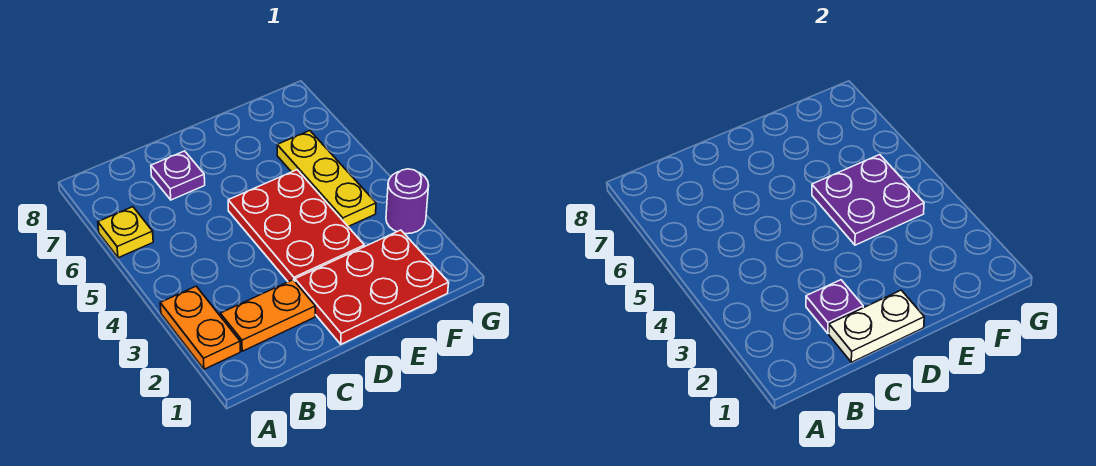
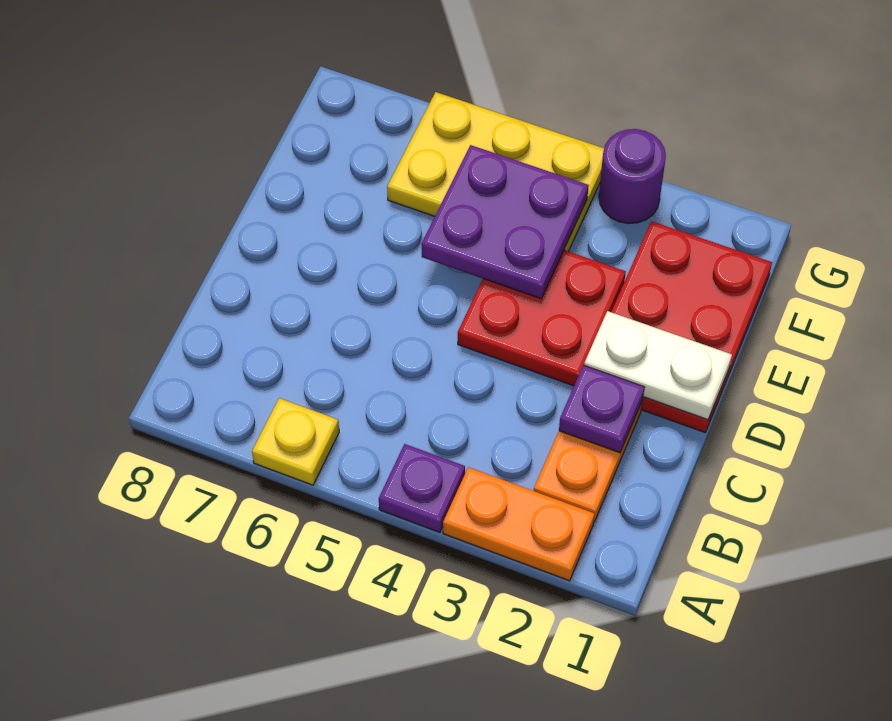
white plate C1:D1 level 2 -> white plate D1:D2 level 2
purple plate C7 level 1 -> purple plate A4 level 1
red plate D3:E5 level 1 -> red plate D3:E4 level 1
yellow plate F4:F6 level 1 -> yellow plate F4:G6 level 1

